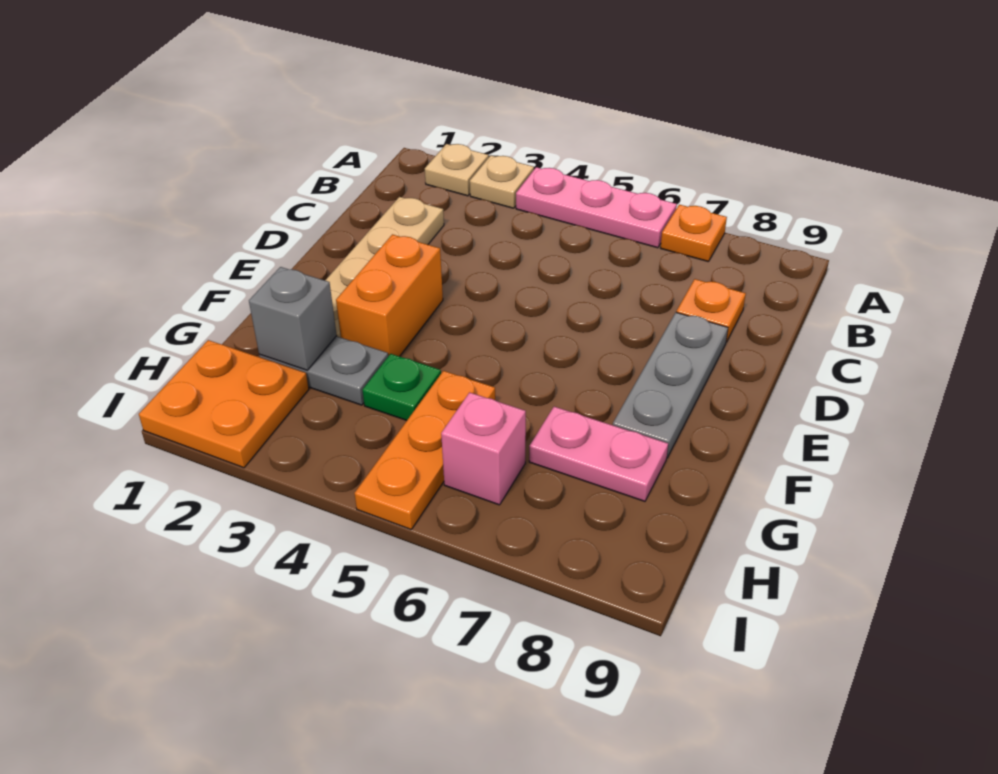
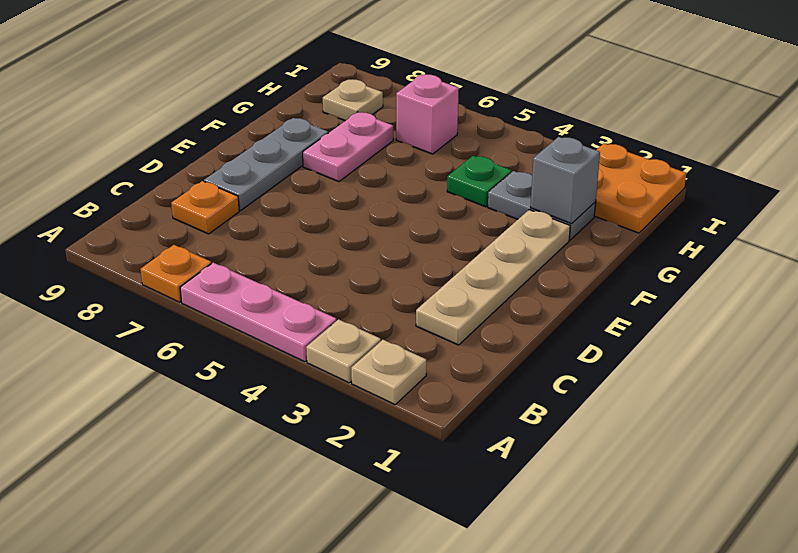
orange brick E3:F3 level 1 -> none
orange plate G5:I5 level 1 -> none
pink plate G7:G8 level 1 -> pink plate F7:G7 level 1
none -> tan plate H8 level 1

